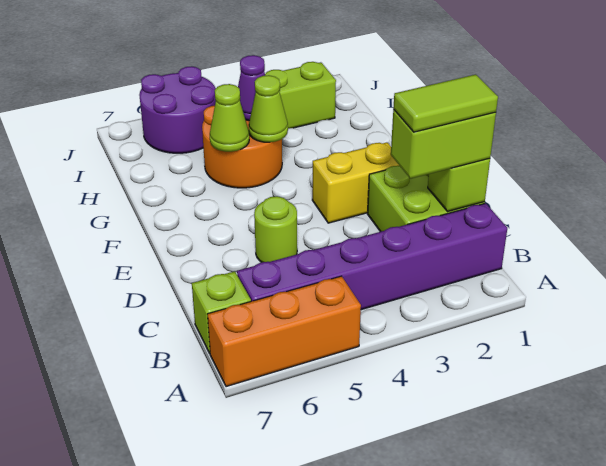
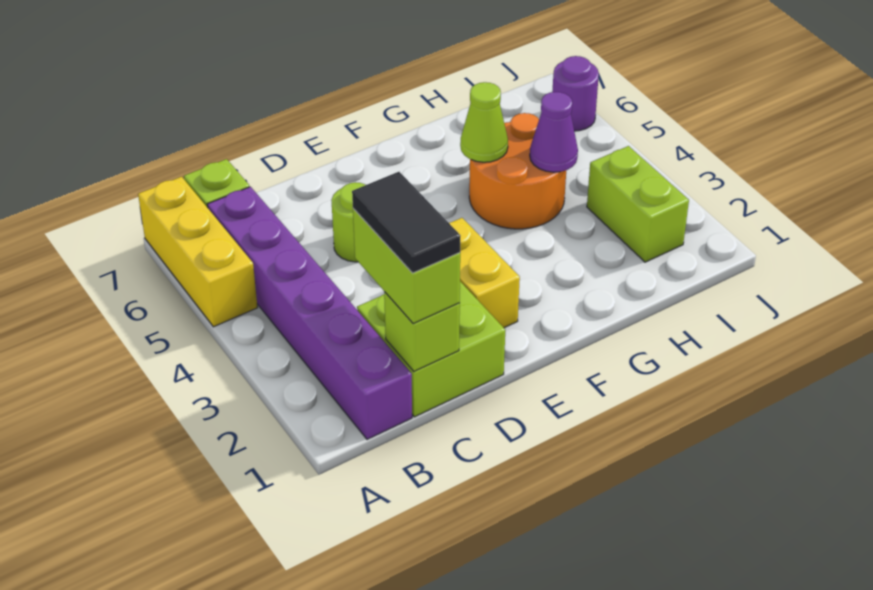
orange brick A5:A7 level 1 -> yellow brick A5:A7 level 1
lime tile C1:C2 level 4 -> black tile C1:C2 level 4
lime cone G4 level 2 -> none
purple round brick I5:J6 level 1 -> purple round brick J6 level 1

